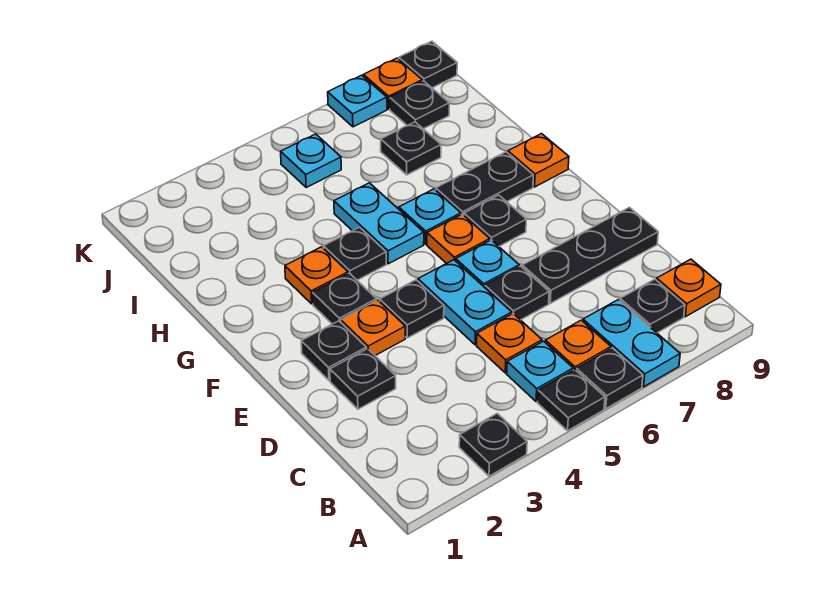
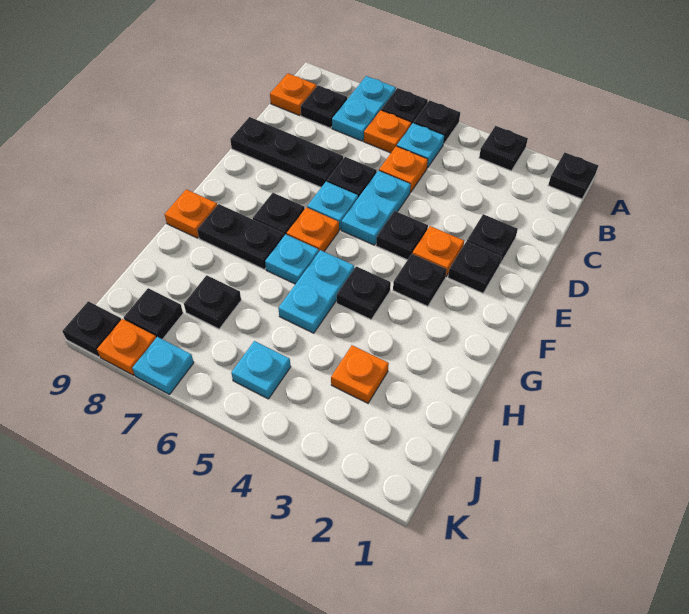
none -> black plate A1 level 1
orange plate G3 level 1 -> orange plate I3 level 1

